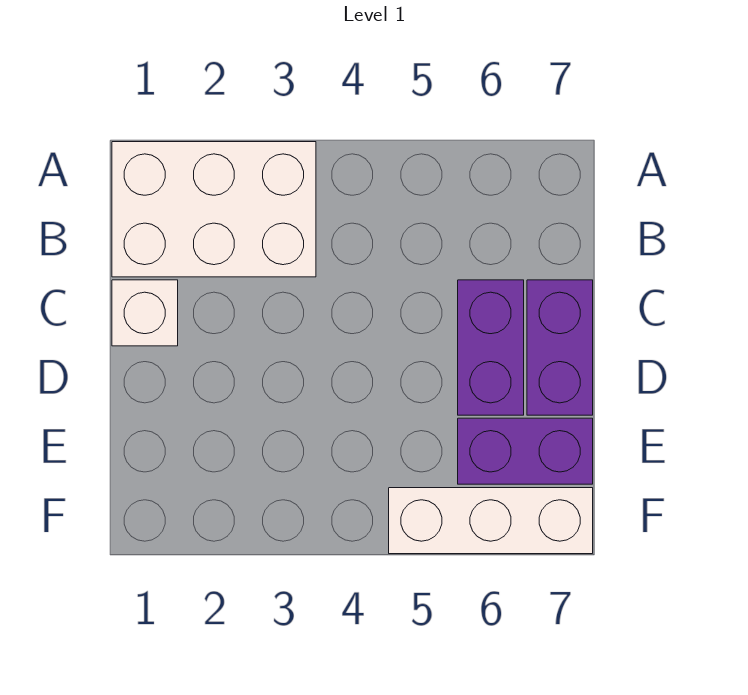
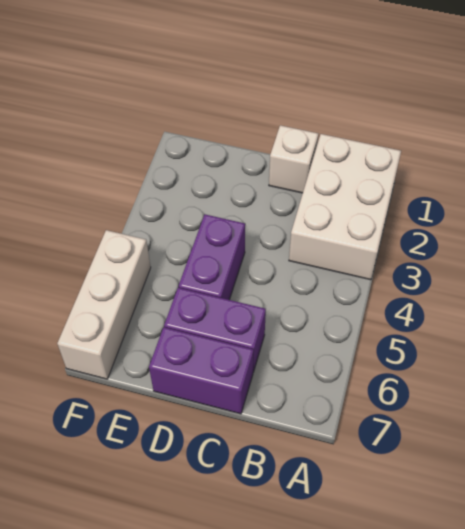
purple brick E6:E7 level 1 -> purple brick D4:D5 level 1

